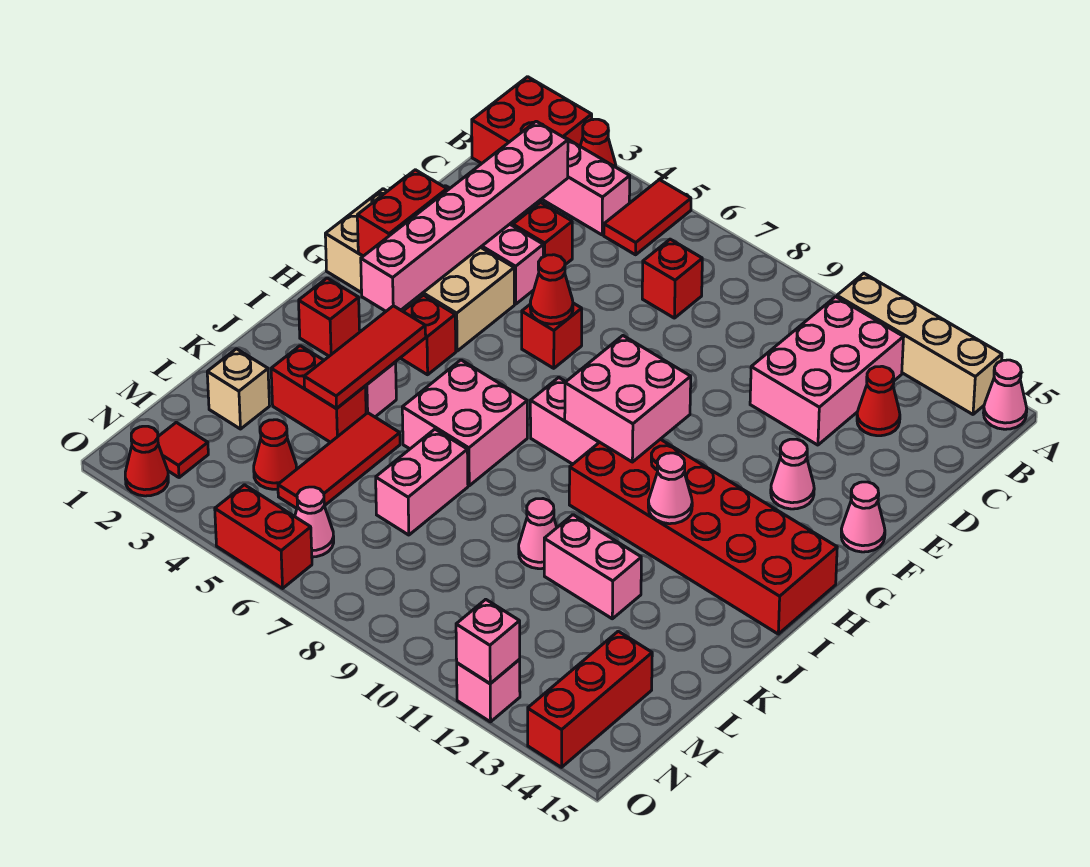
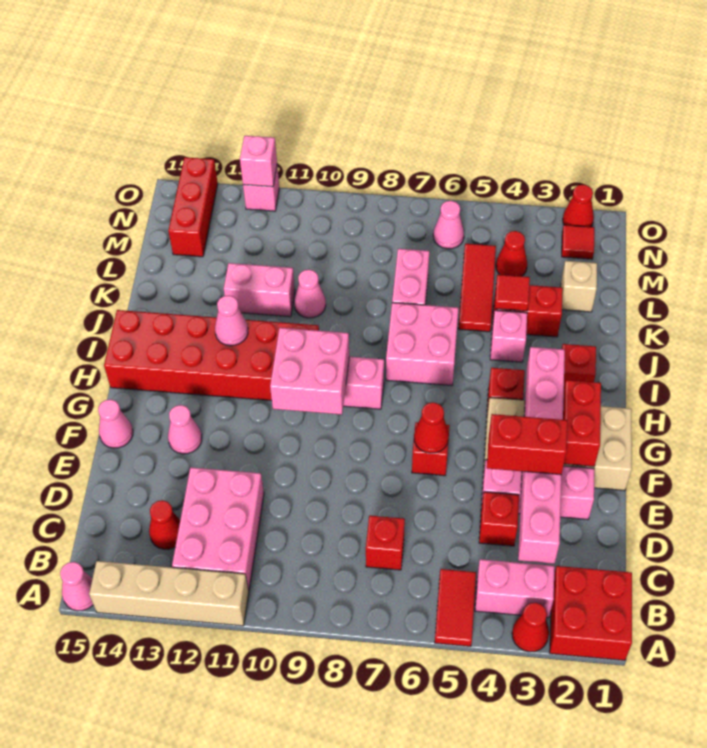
red tile I4:K4 level 2 -> red tile K4 level 2
red brick O5:O6 level 1 -> red brick E3:E4 level 3

